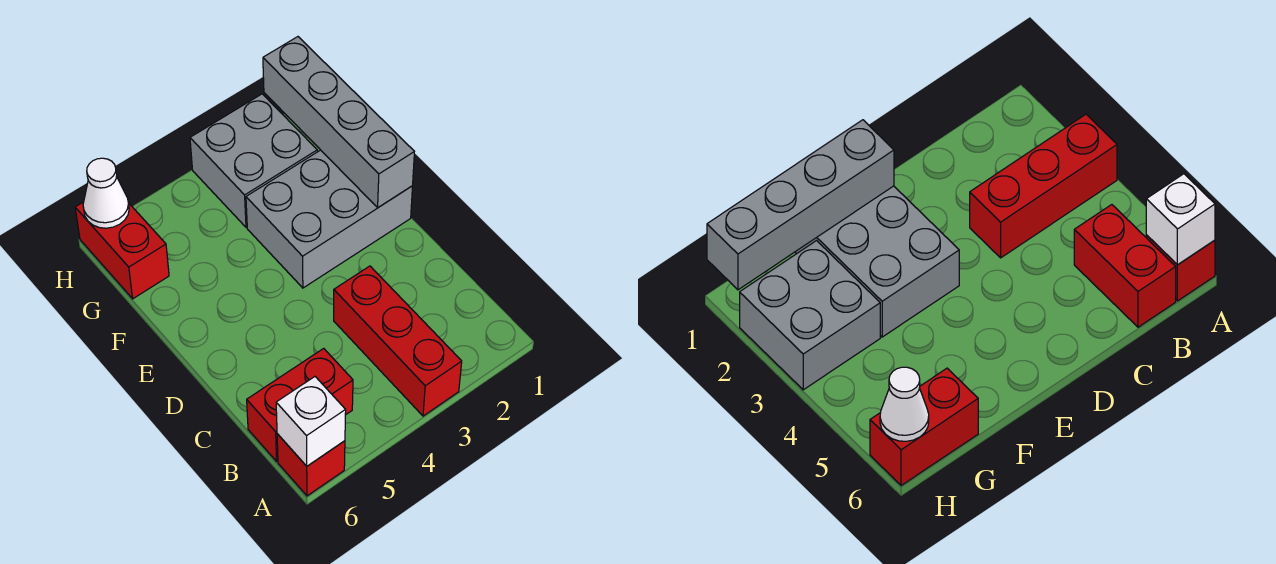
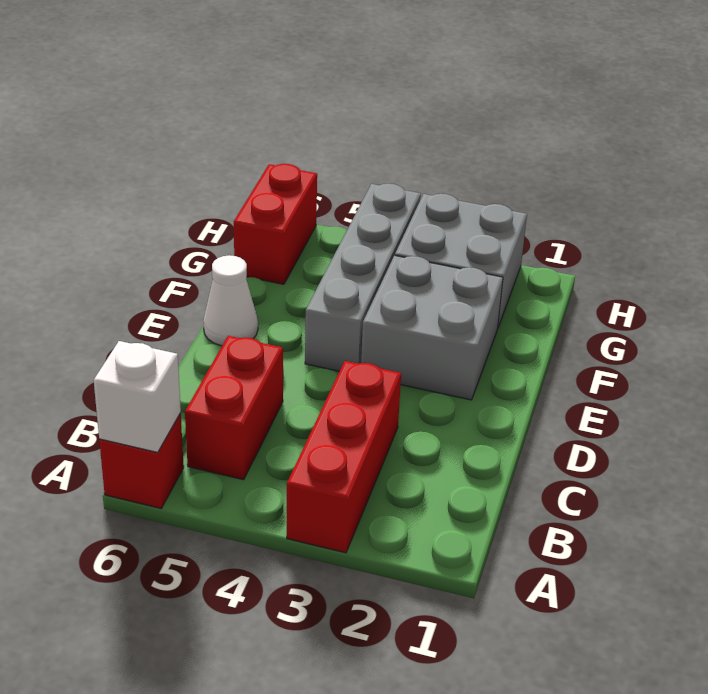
red brick B5:B6 level 1 -> red brick B5:C5 level 1
grey brick E1:F3 level 1 -> grey brick E2:F3 level 1
grey brick E1:H1 level 2 -> grey brick E4:H4 level 1
white cone H6 level 2 -> white cone E6 level 1

